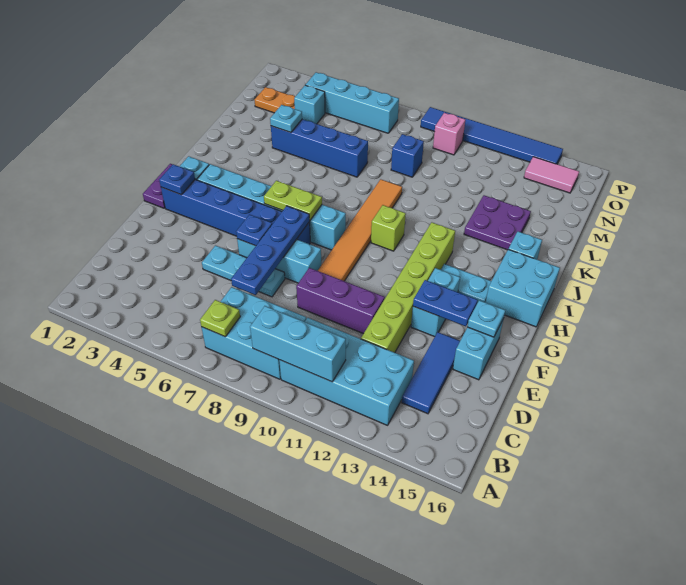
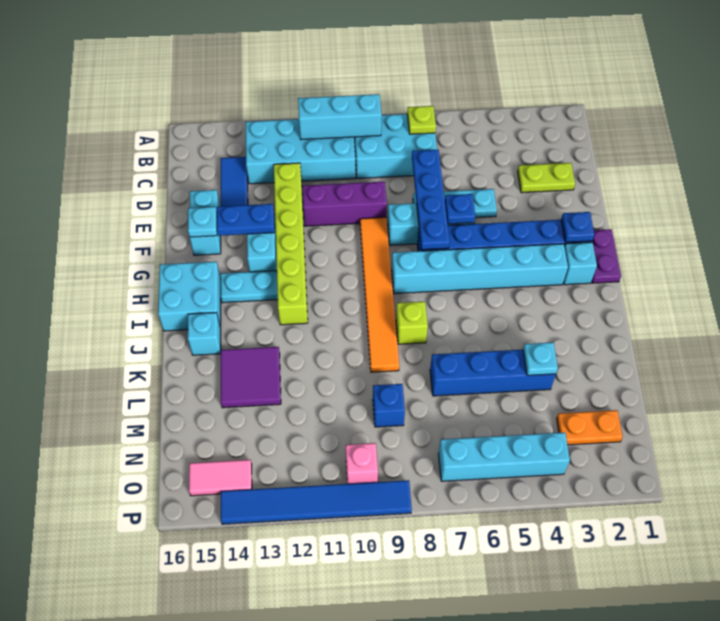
lime plate H6:H7 level 2 -> lime plate D2:D3 level 1
lime brick I10 level 1 -> lime brick J8 level 1
purple plate K13:L14 level 1 -> purple tile K13:L14 level 1
cyan brick N4 level 1 -> none

